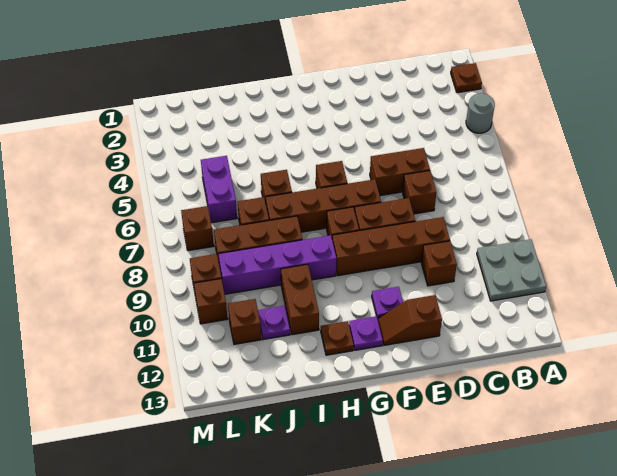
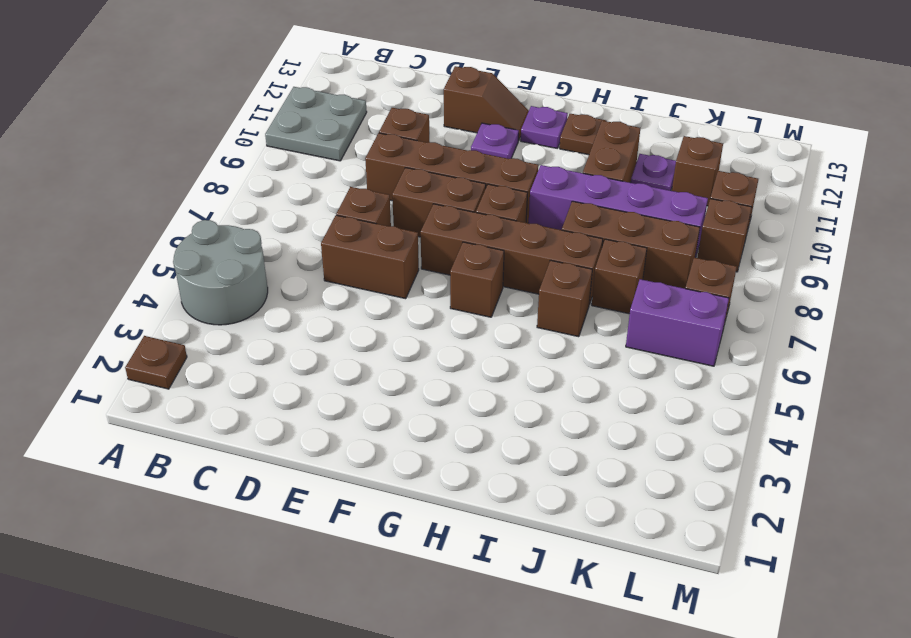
grey round brick A4 level 1 -> grey round brick A4:B5 level 1
purple brick K5:K6 level 1 -> purple brick K6:L6 level 1

